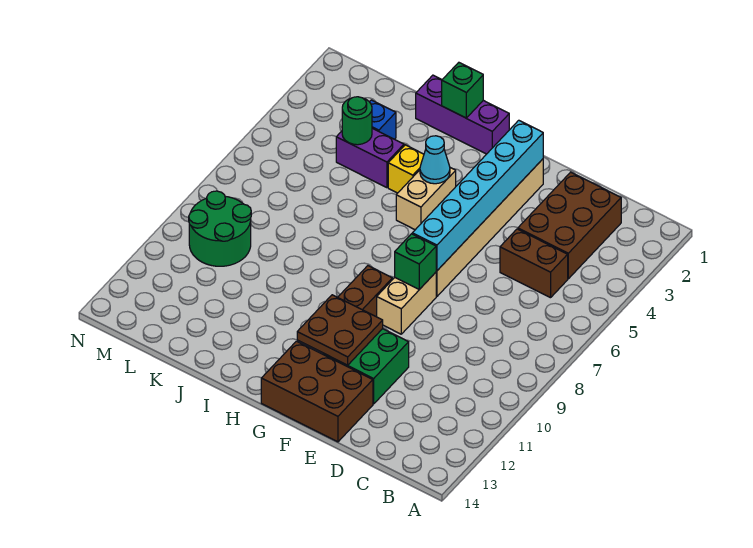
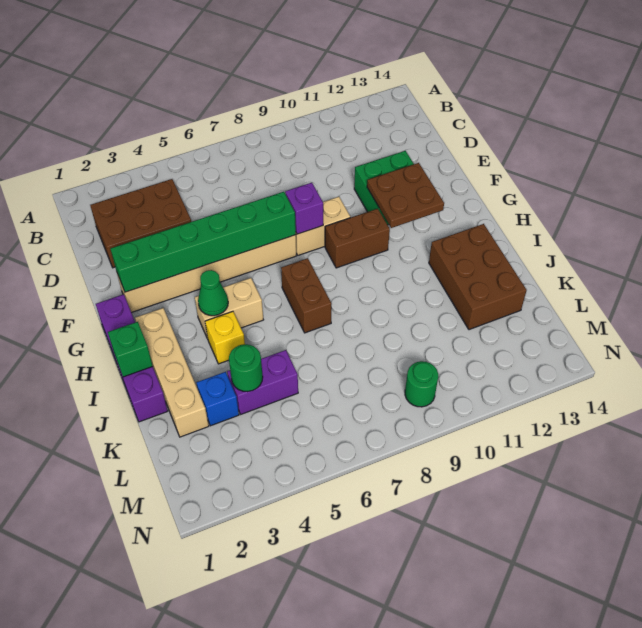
brown brick C5:D5 level 1 -> brown brick H7:I7 level 1
brown brick E13:G14 level 1 -> brown brick I12:K13 level 1
cyan brick F2:F7 level 2 -> green brick F2:F7 level 2
green brick F8 level 2 -> purple brick F8 level 2
purple brick H1:J1 level 1 -> purple brick G1:J1 level 1
none -> tan brick H2:K2 level 1
cyan cone H4 level 2 -> green cone H4 level 2
purple brick J4:K4 level 1 -> purple brick K4:K5 level 1
green round brick L9:M10 level 1 -> green round brick M9 level 1

